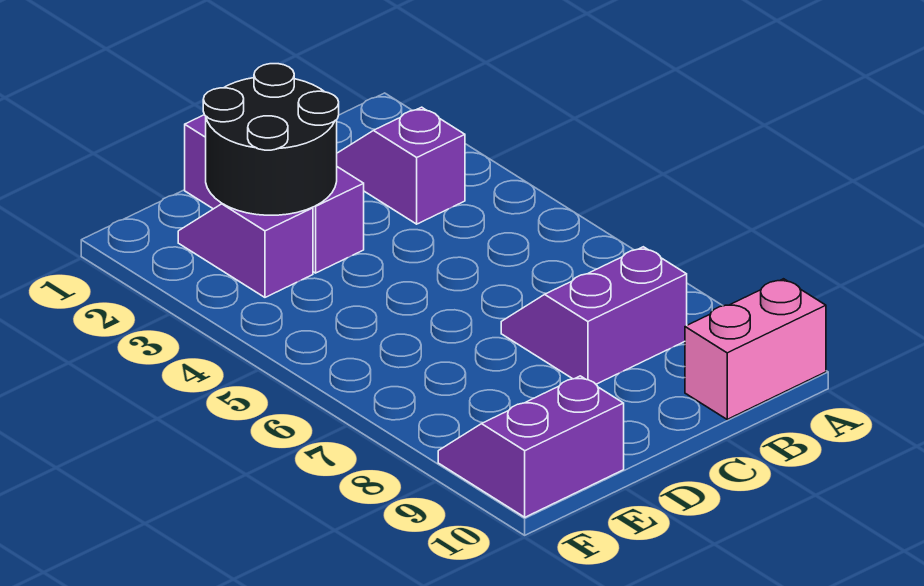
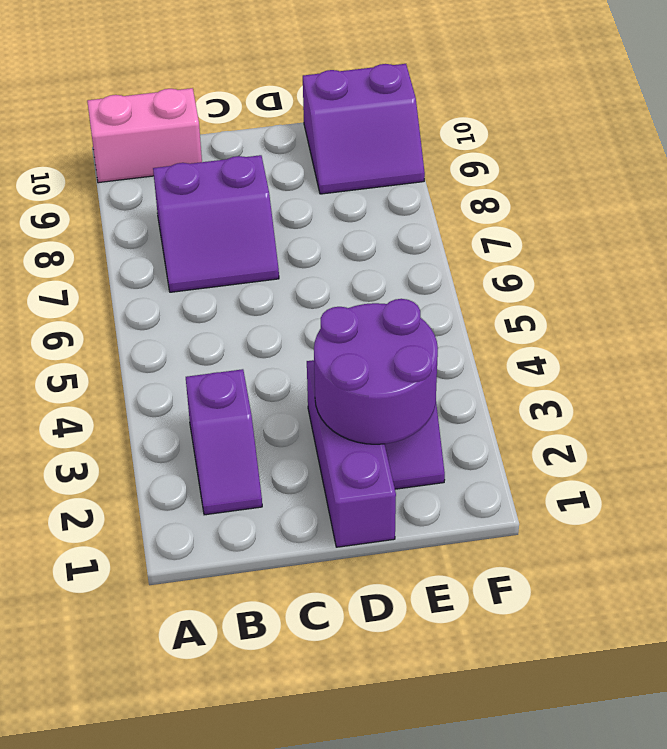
black round brick D2:E3 level 2 -> purple round brick D2:E3 level 2

